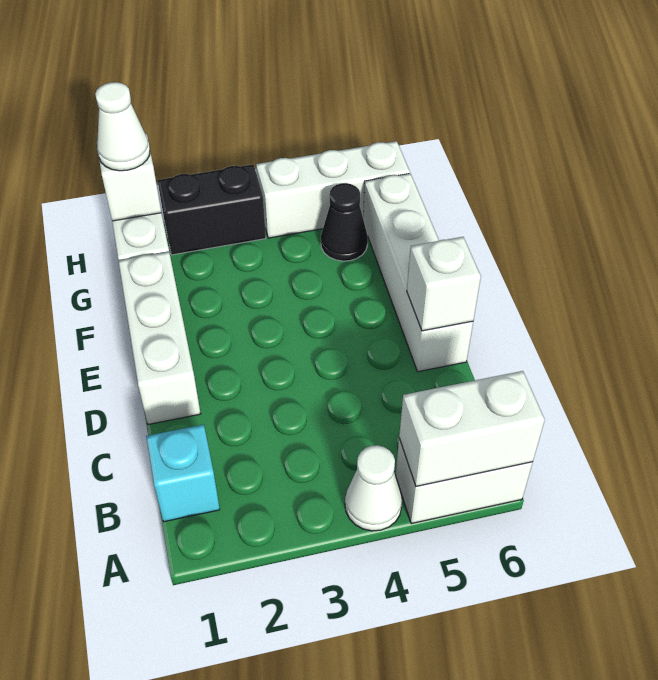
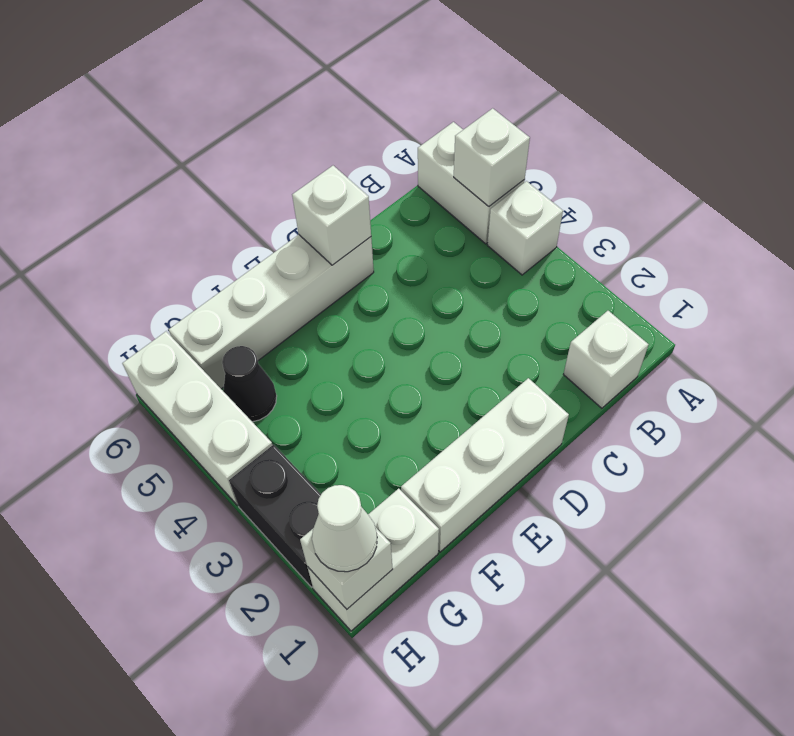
white cone A4 level 1 -> white brick A4 level 1
white brick A5:A6 level 2 -> white brick A5 level 2
cyan brick B1 level 1 -> white brick B1 level 1

